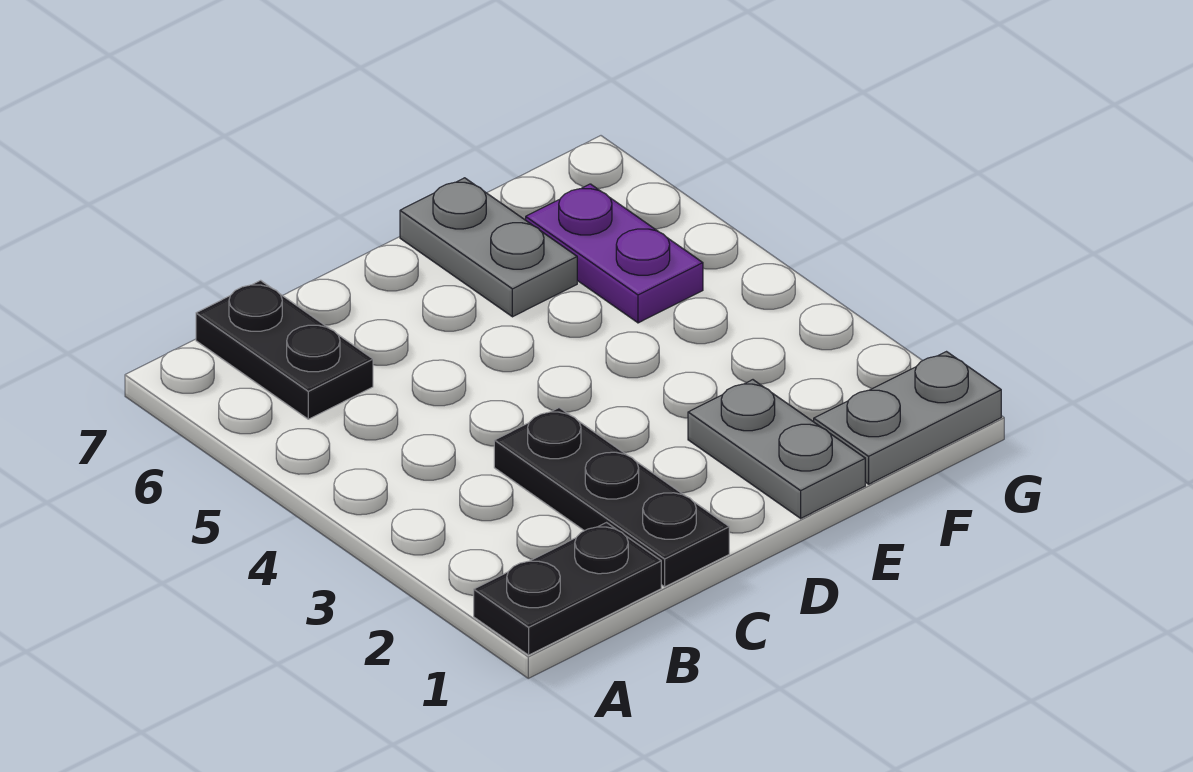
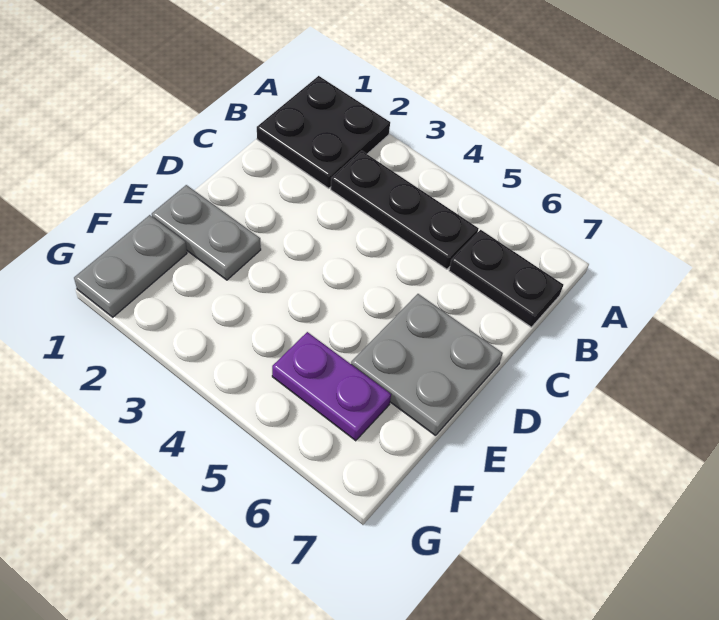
black plate A1:B1 level 1 -> black plate A1:B2 level 1
black plate C1:C3 level 1 -> black plate B3:B5 level 1
grey plate E6:E7 level 1 -> grey plate D6:E7 level 1

